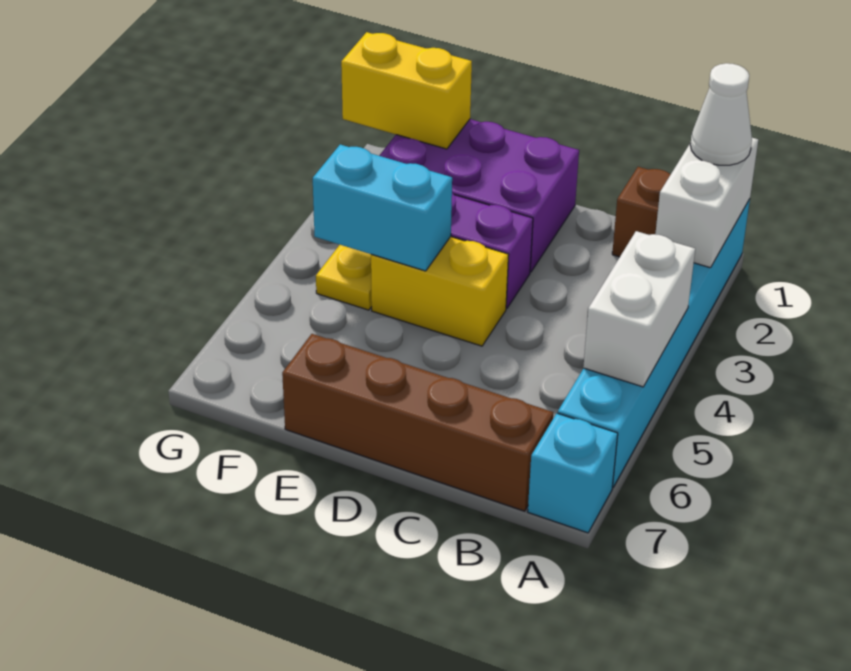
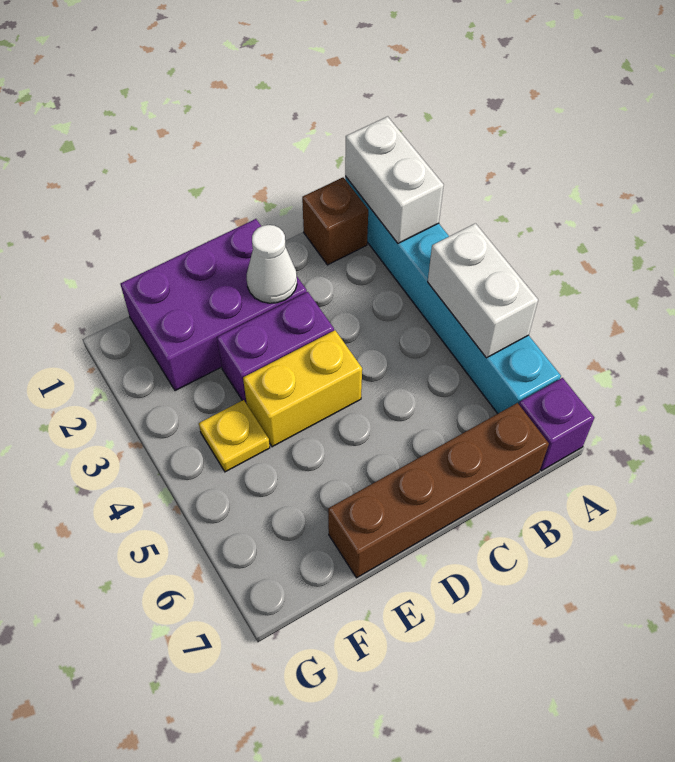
white cone A1 level 3 -> white cone D2 level 2
cyan brick A7 level 1 -> purple brick A7 level 1
cyan brick E4:F4 level 2 -> none
yellow brick F1:G1 level 2 -> none

